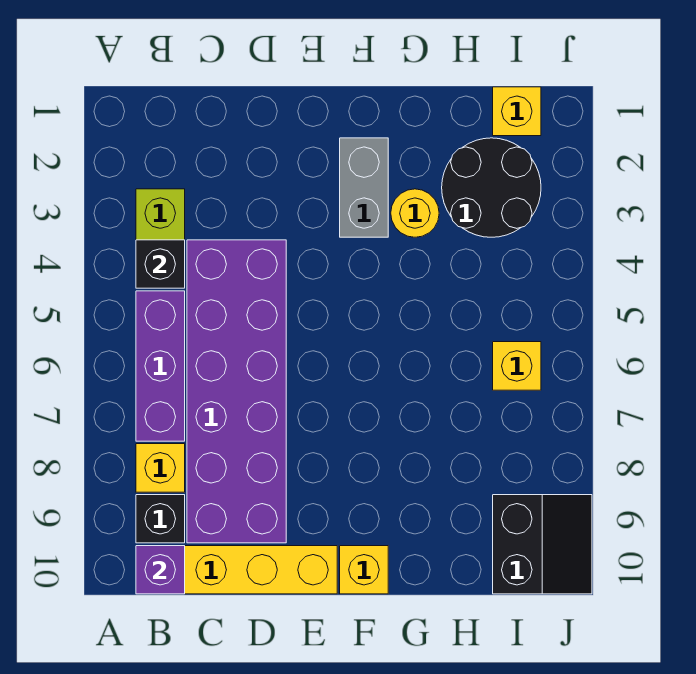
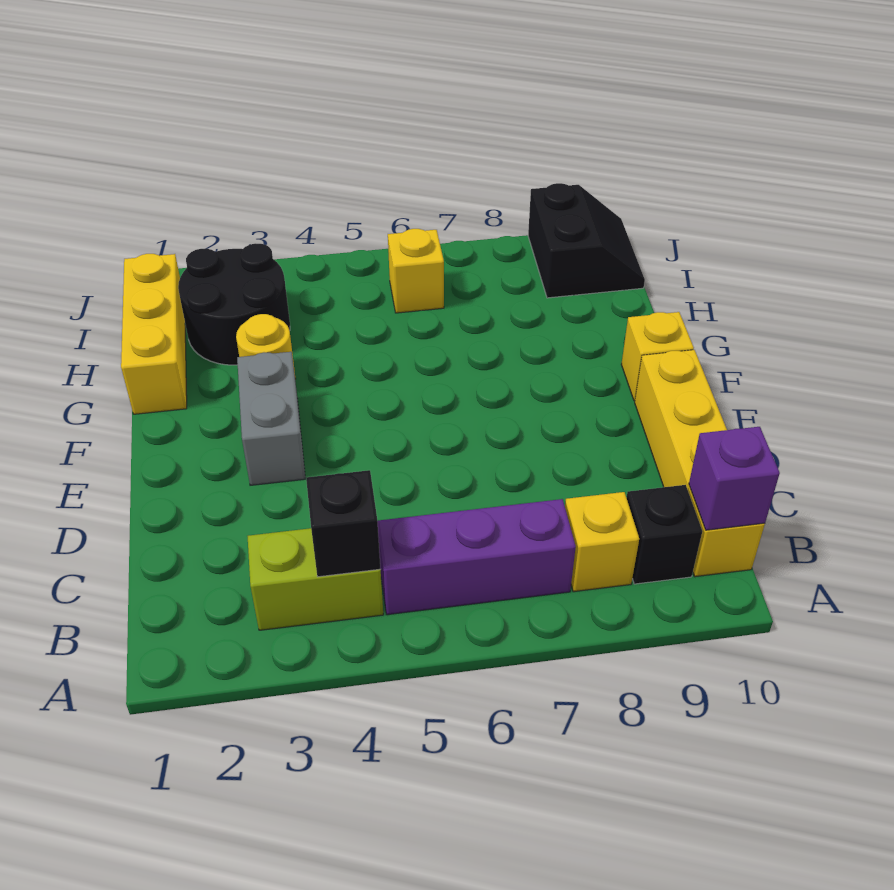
purple brick C4:D9 level 1 -> none
grey brick F2:F3 level 1 -> grey brick E3:F3 level 1
yellow brick I1 level 1 -> yellow brick G1:I1 level 1
black slope I9:J10 level 1 top I -> black slope I9:J10 level 1 top 9

